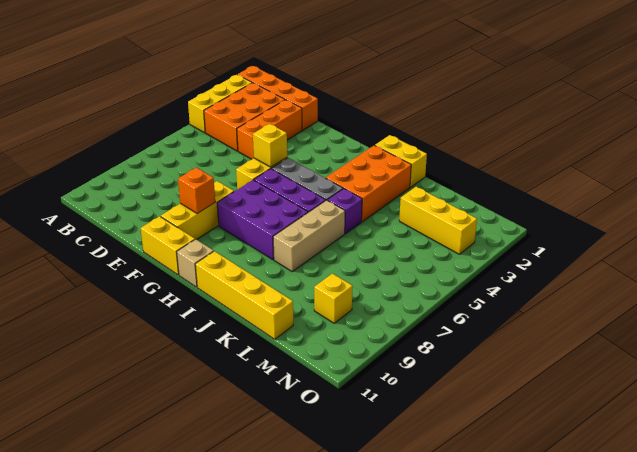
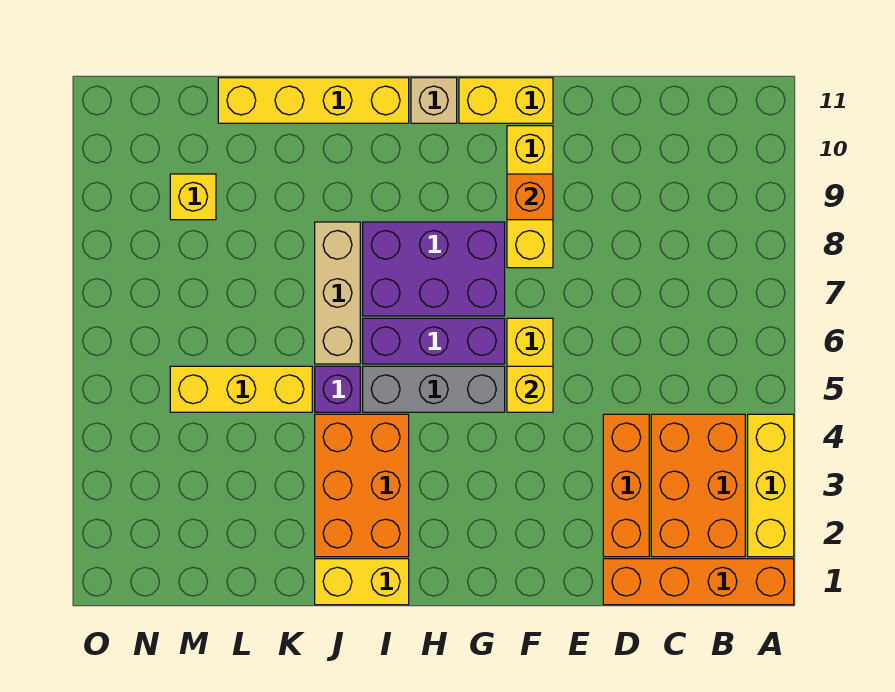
yellow brick L3:N3 level 1 -> yellow brick K5:M5 level 1

